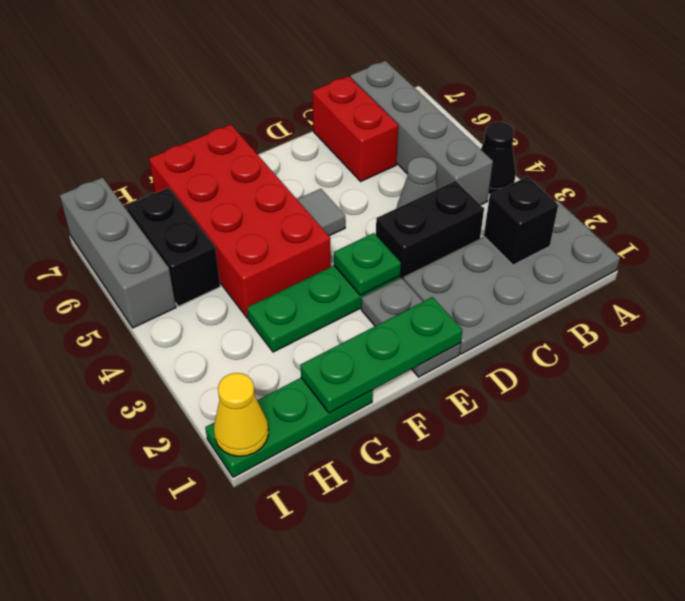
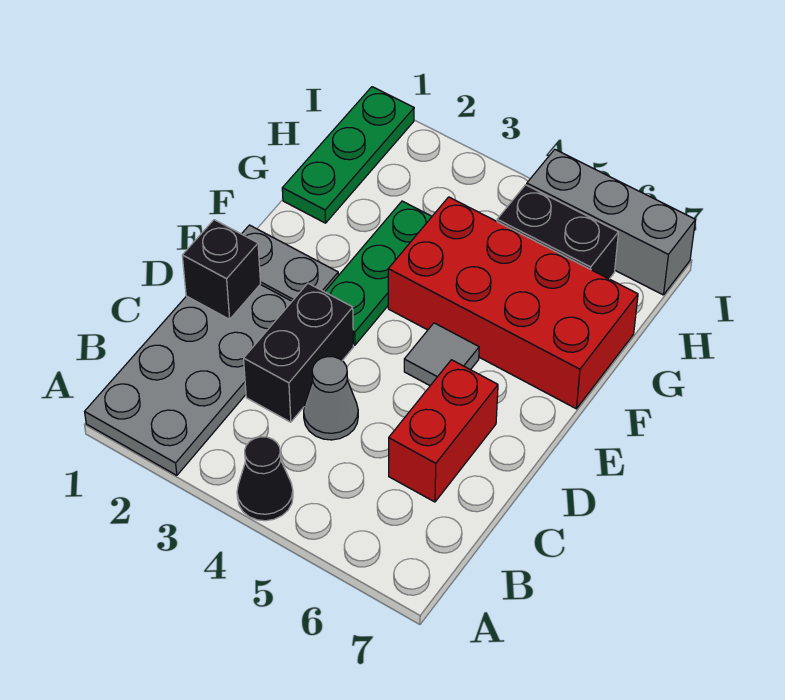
black brick B2 level 2 -> black brick D1 level 2
grey brick B4:B7 level 1 -> none
red brick C6:C7 level 1 -> red brick C6:D6 level 1
green plate E1:G1 level 2 -> none
green plate E3 level 2 -> none
yellow cone I1 level 2 -> none

